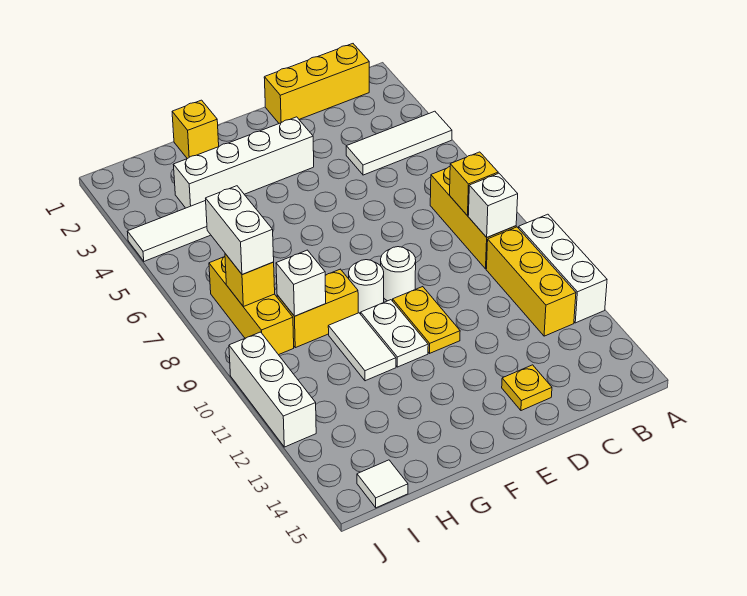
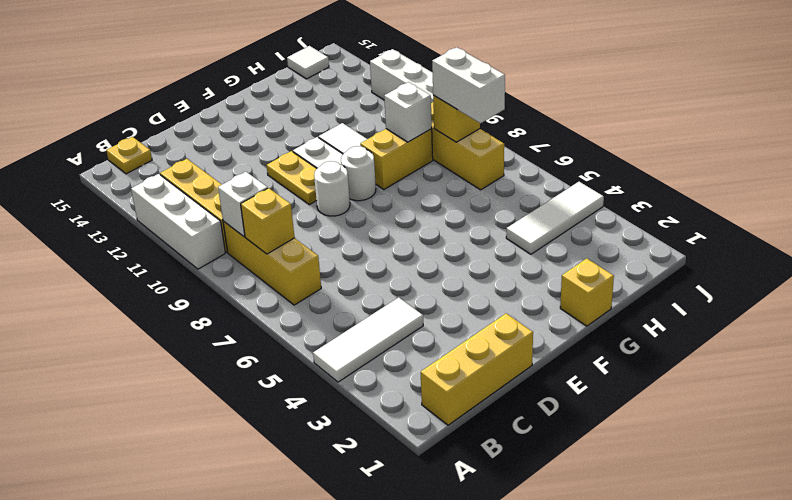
yellow plate D14 level 1 -> yellow plate B15 level 1
white brick E3:H3 level 1 -> none

